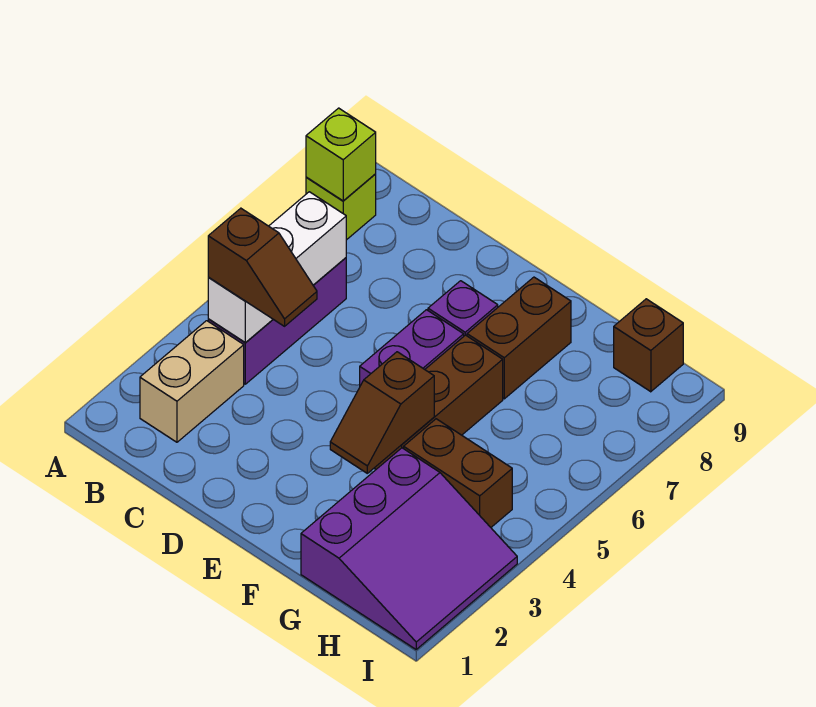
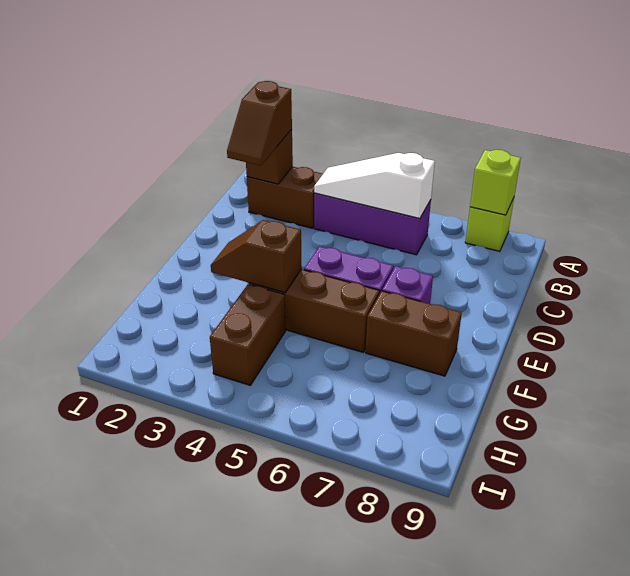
tan brick B2:B3 level 1 -> brown brick B2:B3 level 1
white brick B4:B6 level 2 -> white slope B4:B6 level 2 top 6
brown slope B4:C4 level 3 top B -> brown slope B2:C2 level 3 top B
purple slope G1:I3 level 1 top G -> none
brown brick H9 level 1 -> brown brick B2 level 2

